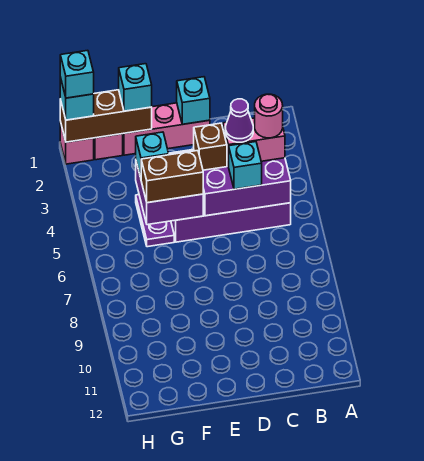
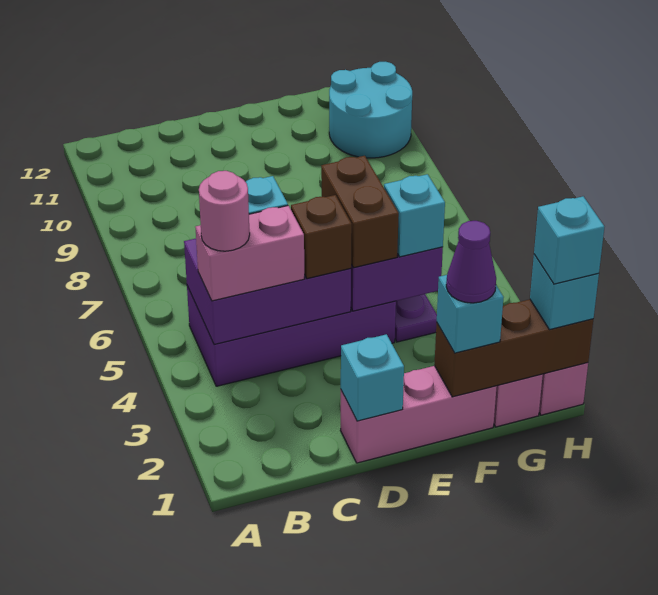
purple cone C4 level 4 -> purple cone F1 level 4
brown brick E5:F5 level 3 -> brown brick E4:E5 level 3
none -> cyan round brick G10:H11 level 1

